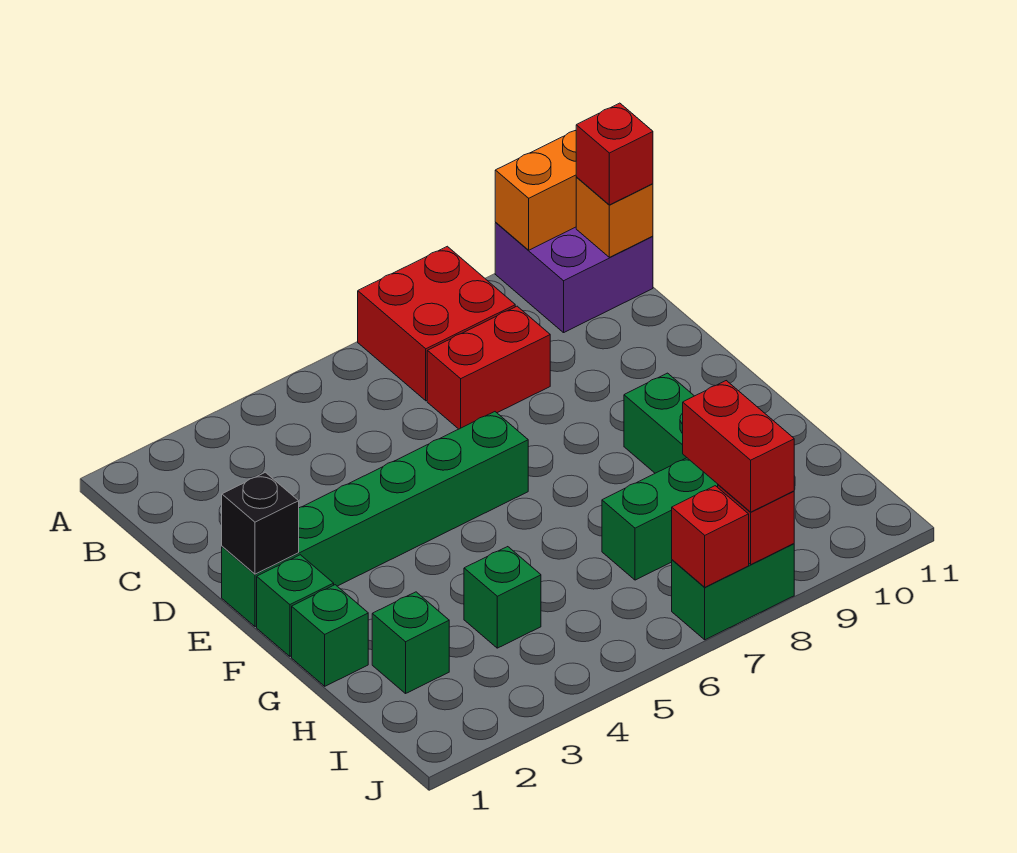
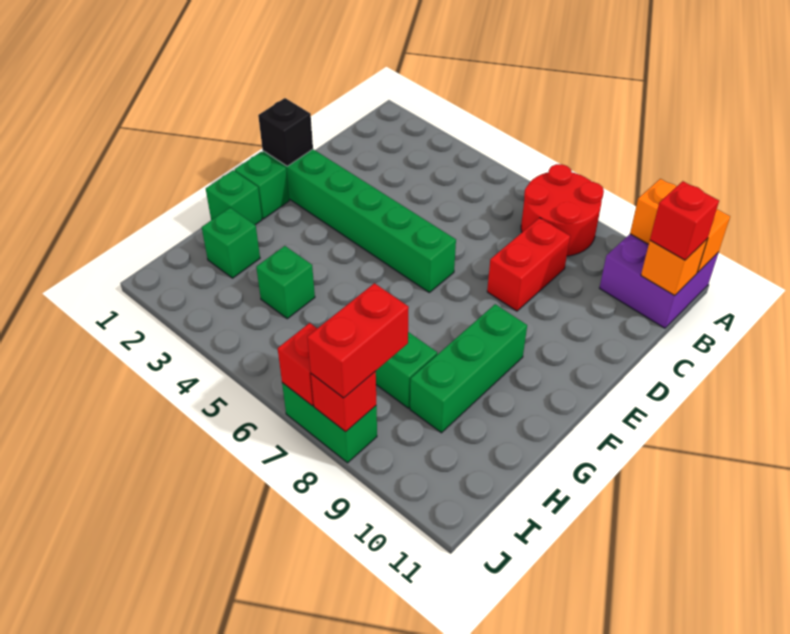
red brick A7:B8 level 1 -> red round brick A7:B8 level 1
red brick C7:C8 level 1 -> red brick C8:D8 level 1

